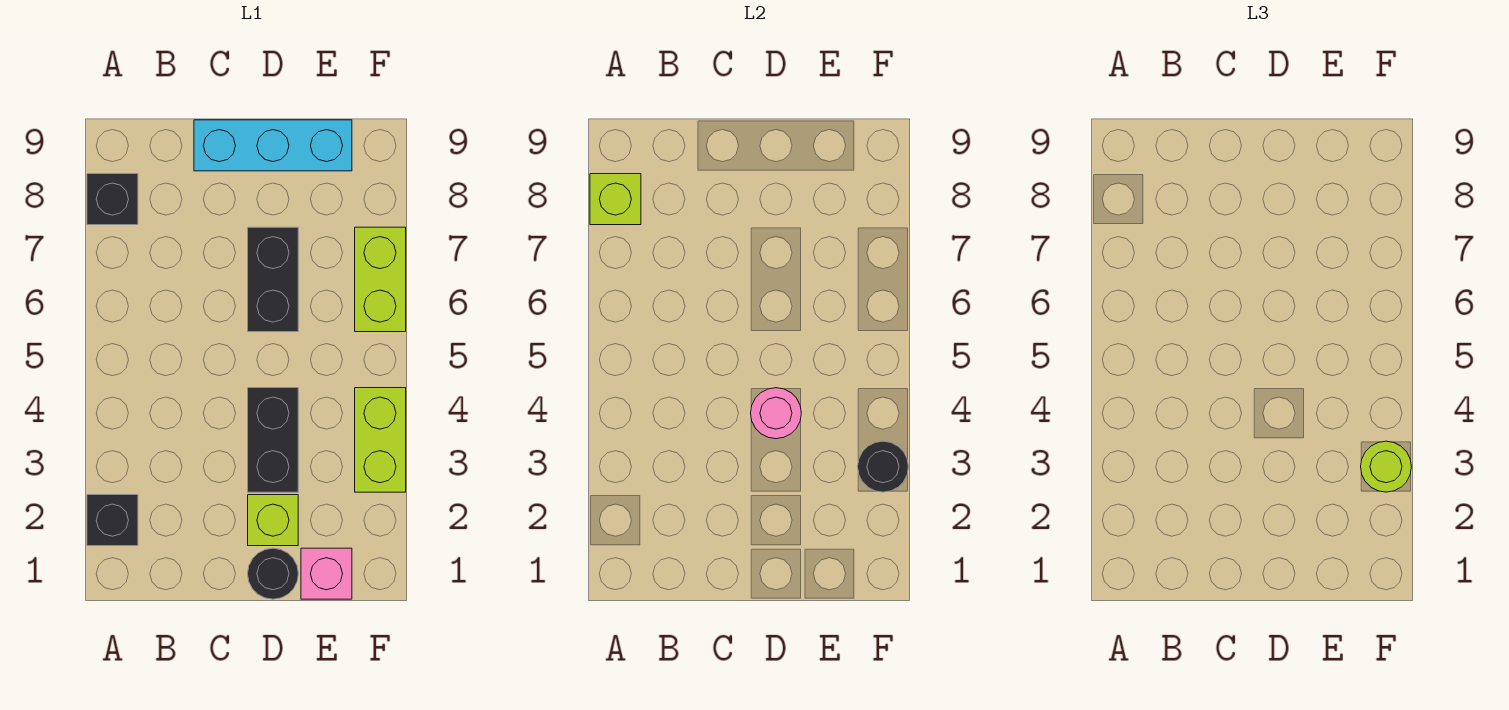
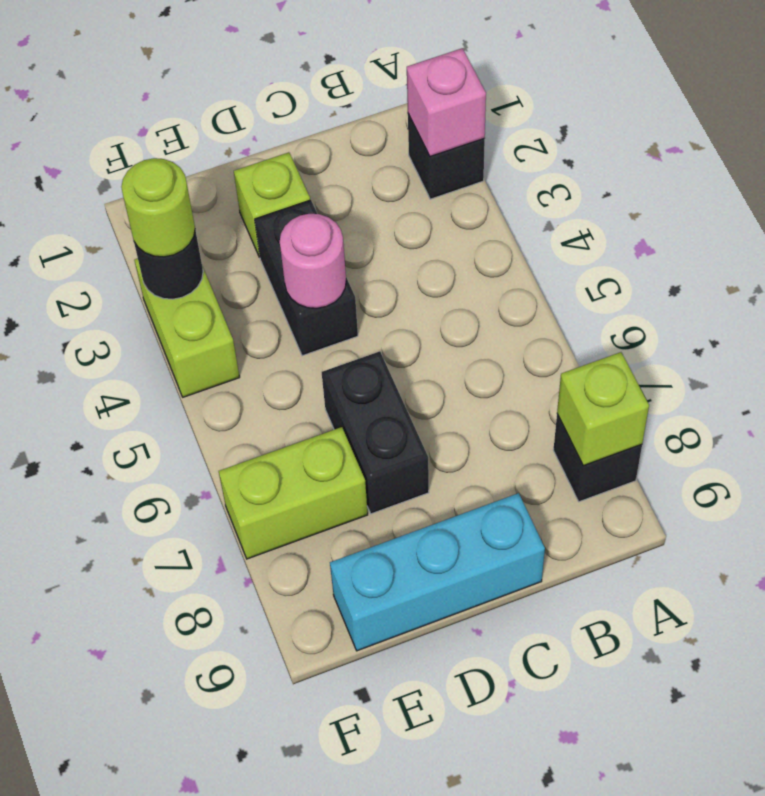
black round brick D1 level 1 -> none
pink brick E1 level 1 -> pink brick A2 level 2
lime brick F6:F7 level 1 -> lime brick E7:F7 level 1

